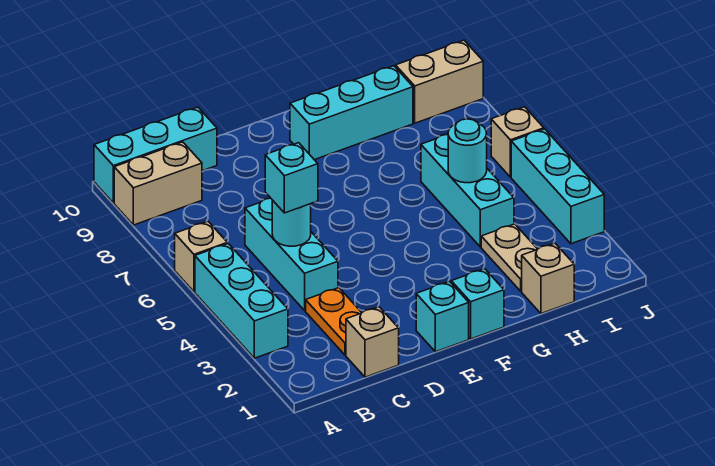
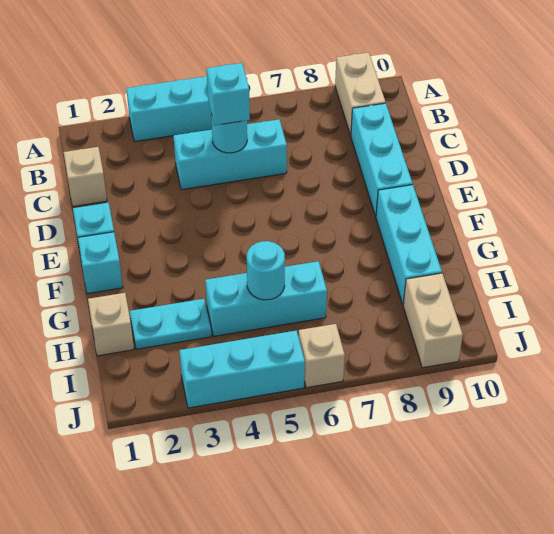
tan brick A6 level 1 -> none
cyan brick A10:C10 level 1 -> cyan brick C9:E9 level 1
orange plate C2:C3 level 1 -> none
tan plate H2:H3 level 1 -> cyan plate H2:H3 level 1

